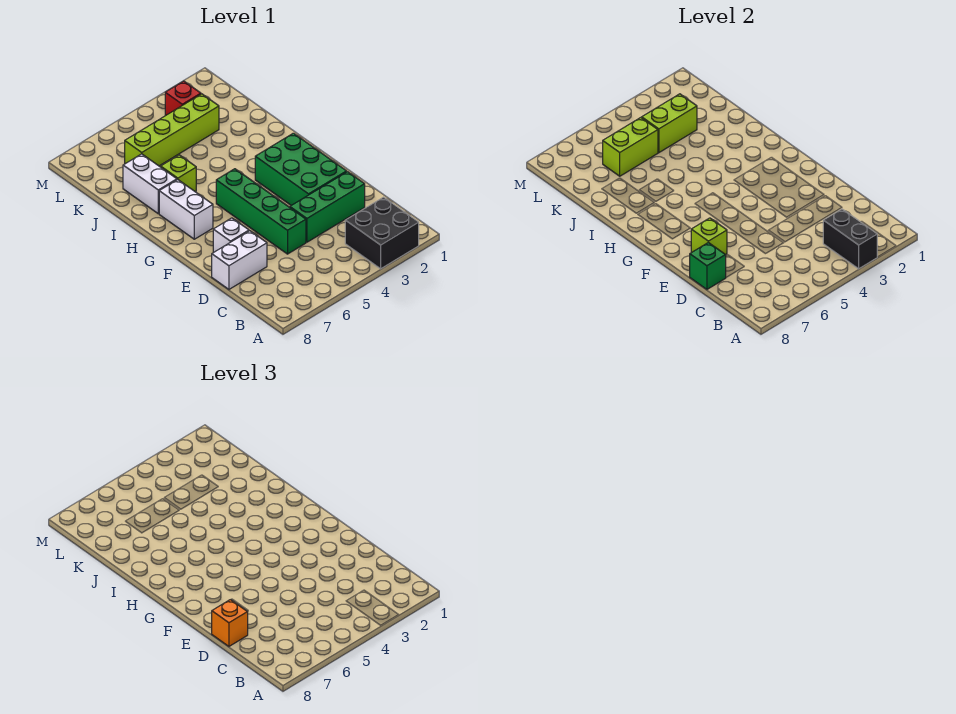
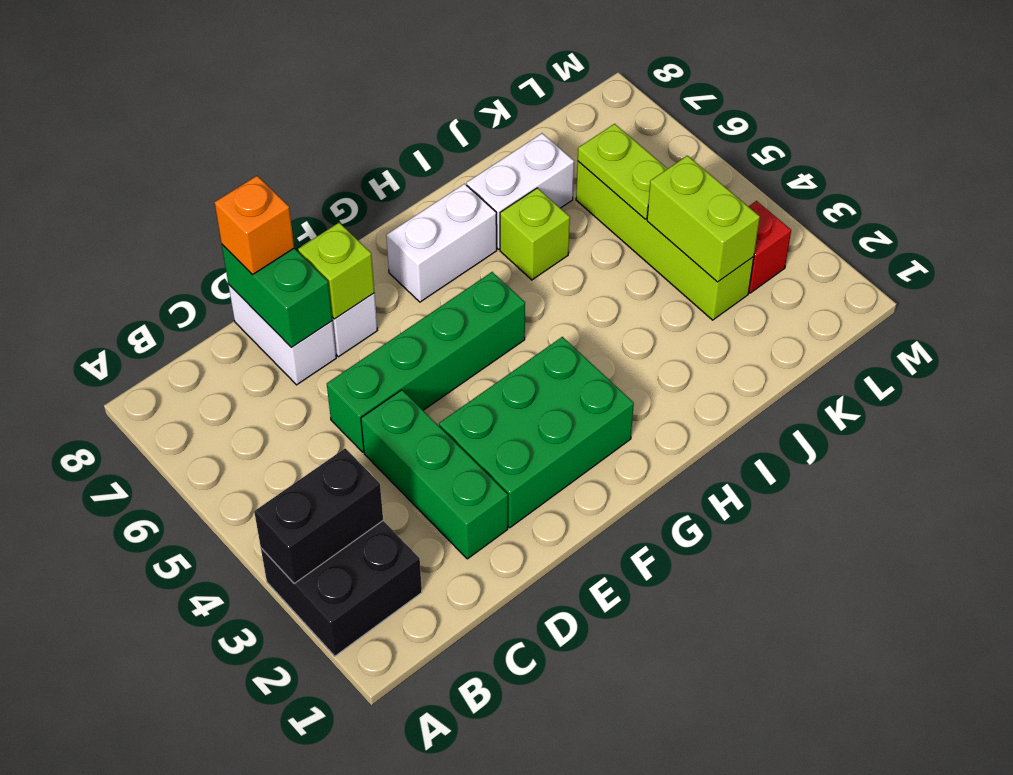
green brick D8 level 2 -> green brick D7:D8 level 2
lime brick K5:K6 level 2 -> lime plate K5:K6 level 2

